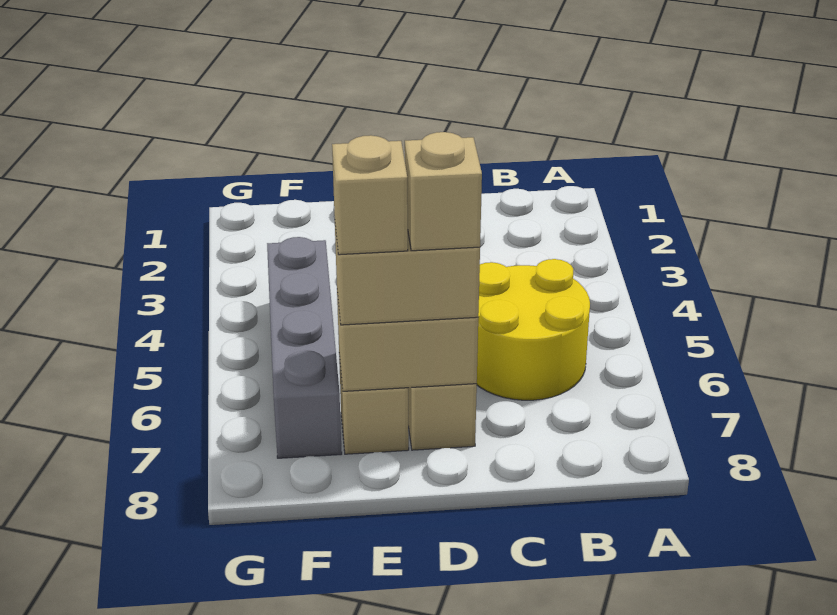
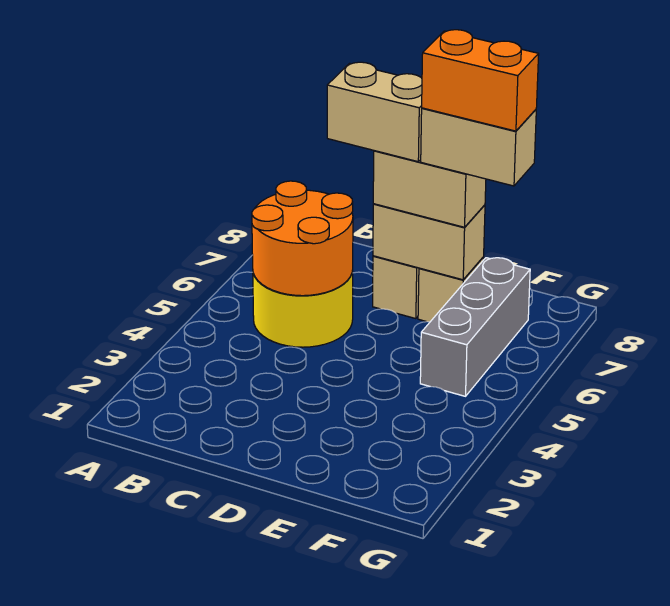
none -> orange round brick B5:C6 level 2
tan brick D7 level 4 -> tan brick C7:D7 level 4
tan brick E7 level 4 -> tan brick E7:F7 level 4
none -> orange brick E7:F7 level 5
grey brick F4:F7 level 1 -> grey brick F5:F7 level 1

